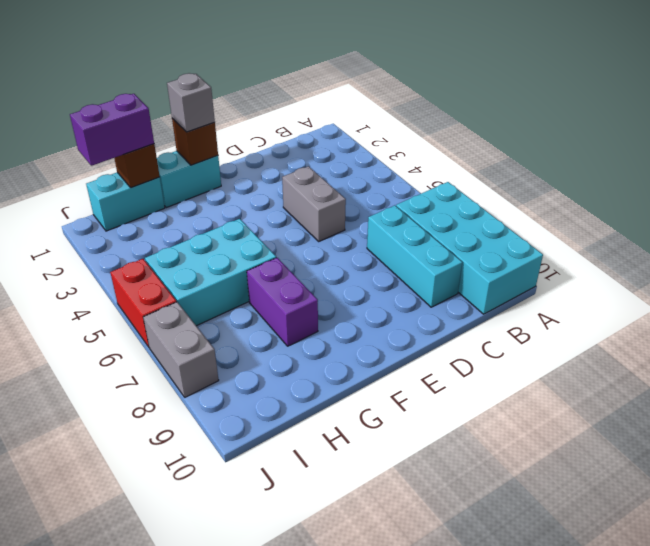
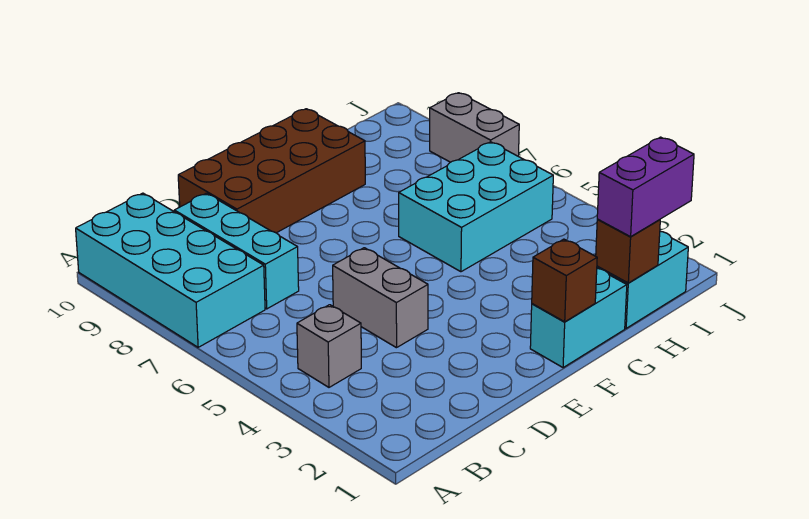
none -> brown brick D9:G10 level 1
grey brick F1 level 3 -> grey brick B4 level 1
purple brick G7:G8 level 1 -> none
red brick J5:J6 level 1 -> none

